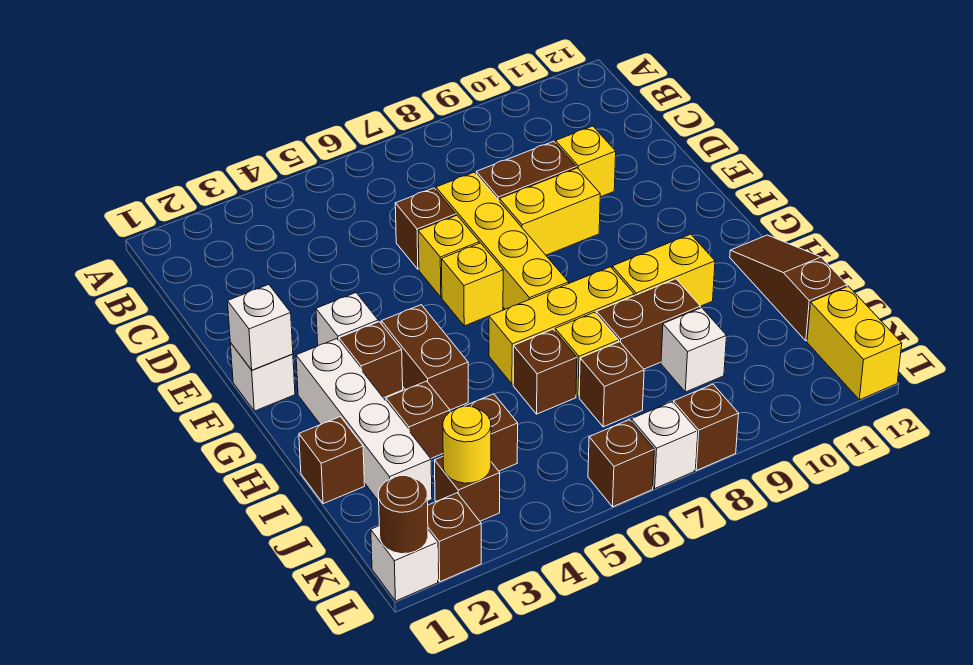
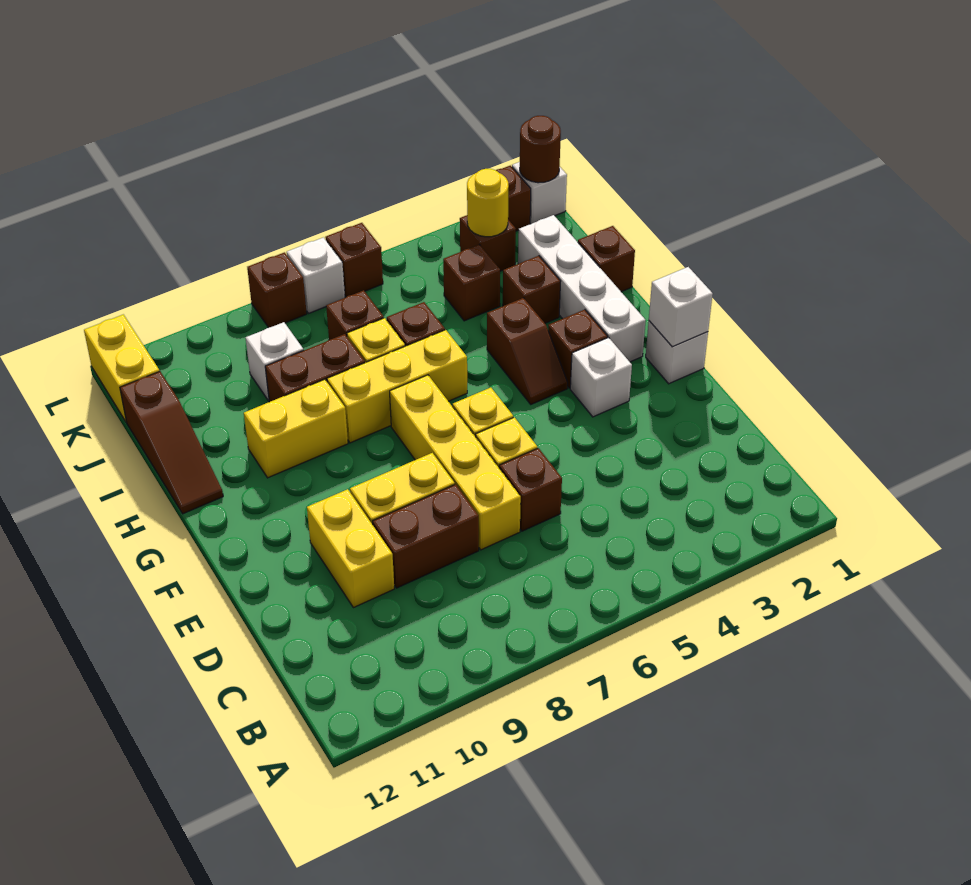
yellow brick D10 level 1 -> yellow brick D10:E10 level 1
brown brick G4:H4 level 1 -> brown slope G4:H4 level 1 top H

